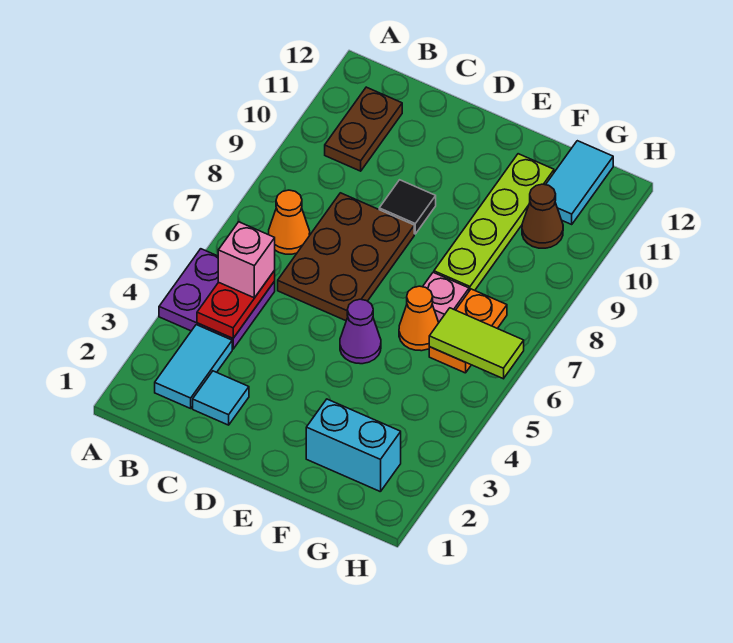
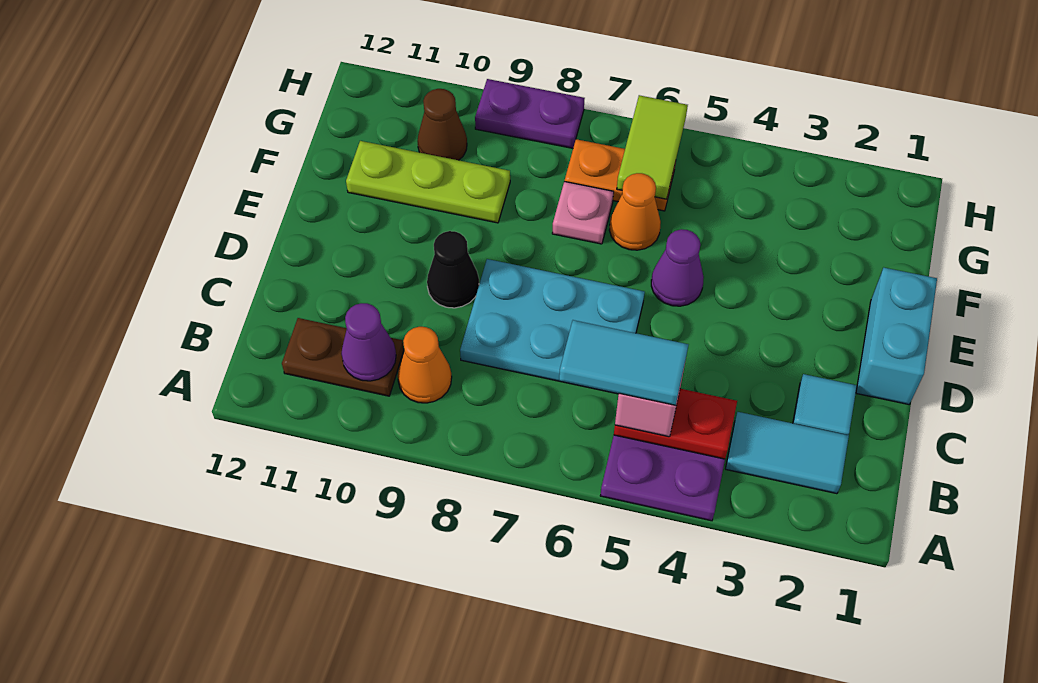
orange cone B7 level 1 -> orange cone B9 level 1
none -> purple cone B10 level 2
brown plate C6:D8 level 1 -> cyan plate C6:D8 level 1
black tile D9 level 1 -> black cone D9 level 1
cyan brick F2:G2 level 1 -> cyan brick D1:E1 level 1
lime plate F8:F11 level 1 -> lime plate F9:F11 level 1
cyan tile G11:G12 level 1 -> cyan tile B5:B6 level 4
none -> purple plate H8:H9 level 1

